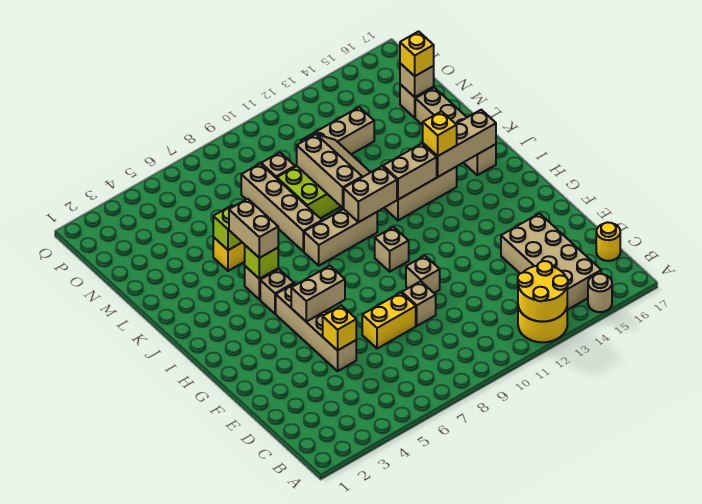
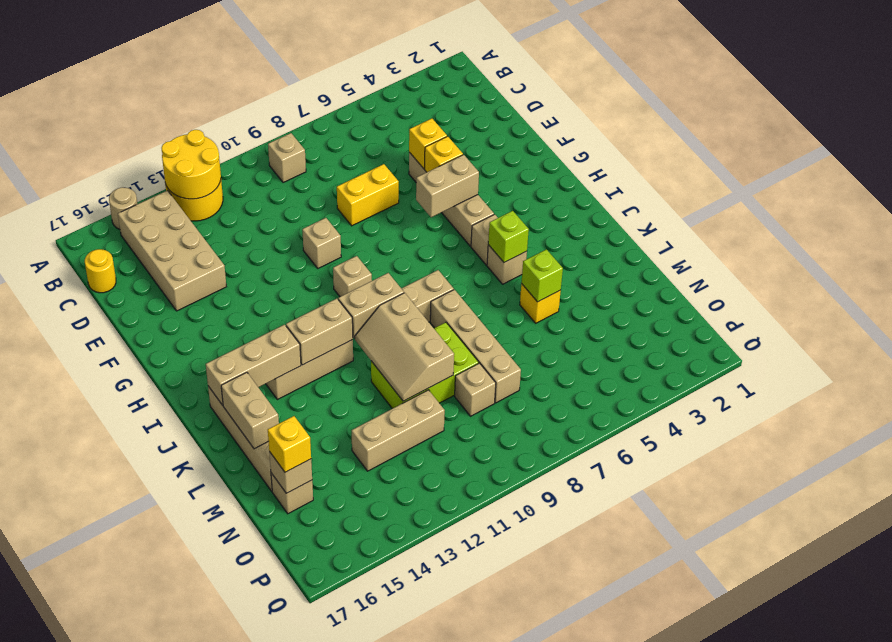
tan brick E9 level 1 -> tan brick B9 level 1
tan brick J5:K5 level 3 -> tan brick K16:L16 level 2
yellow brick J14 level 3 -> yellow brick F5 level 2

